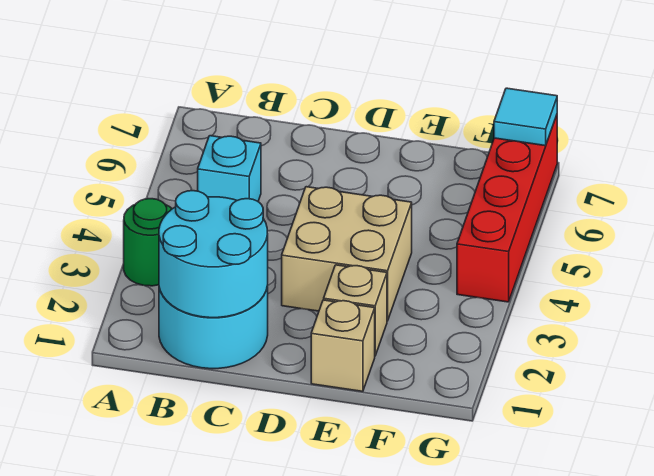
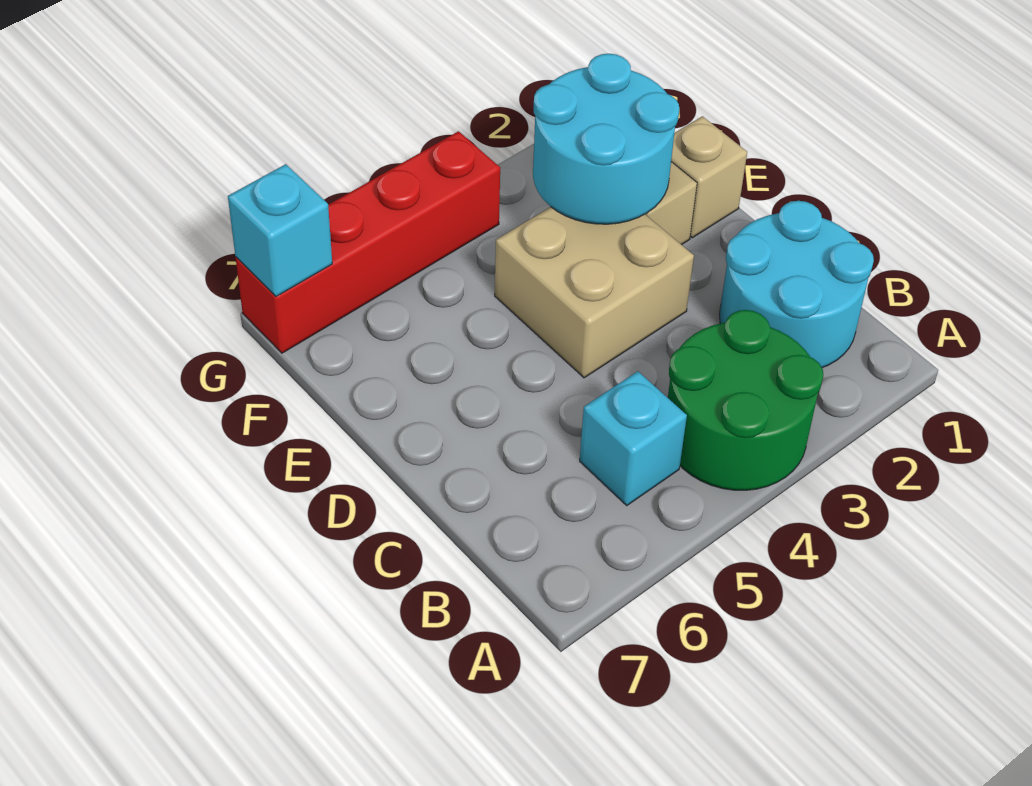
green round brick A3 level 1 -> green round brick A3:B4 level 1
cyan round brick B1:C2 level 2 -> cyan round brick E2:F3 level 2
cyan tile G7 level 2 -> cyan brick G7 level 2

